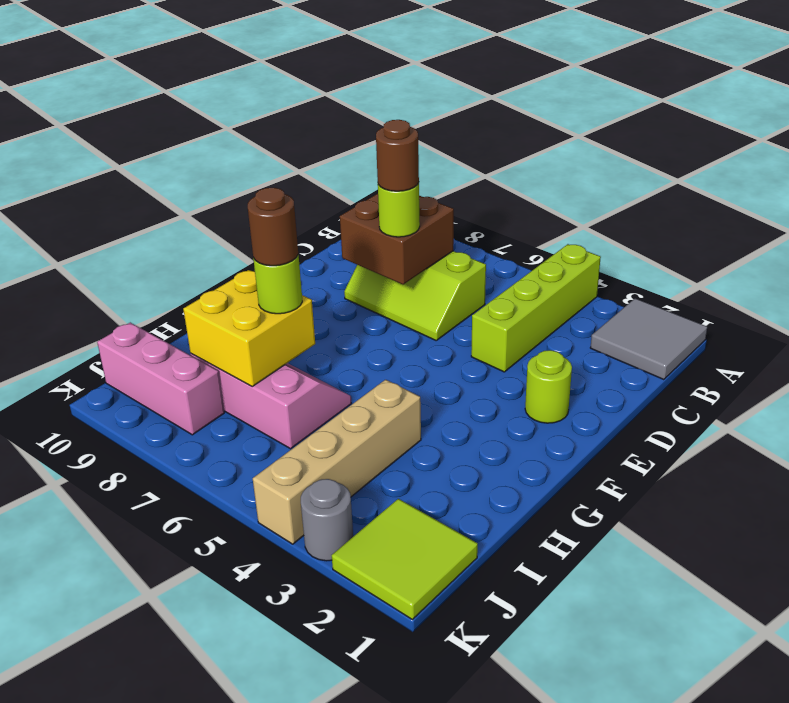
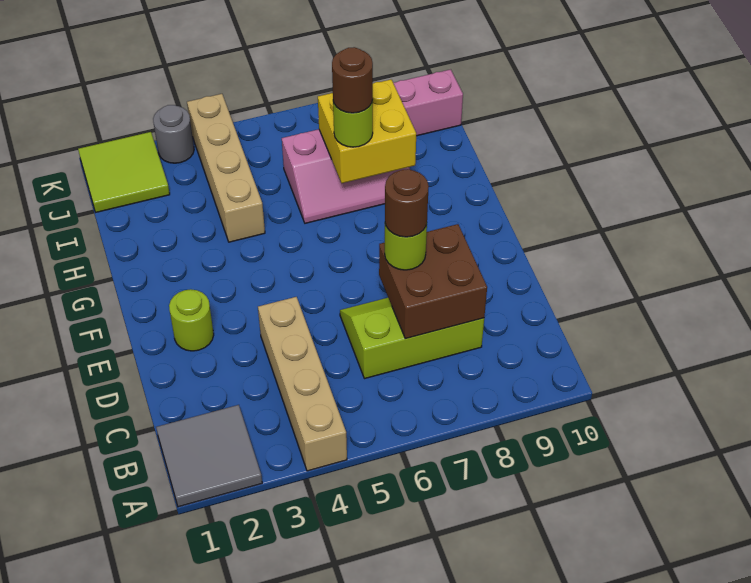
lime brick A4:D4 level 1 -> tan brick A4:D4 level 1

